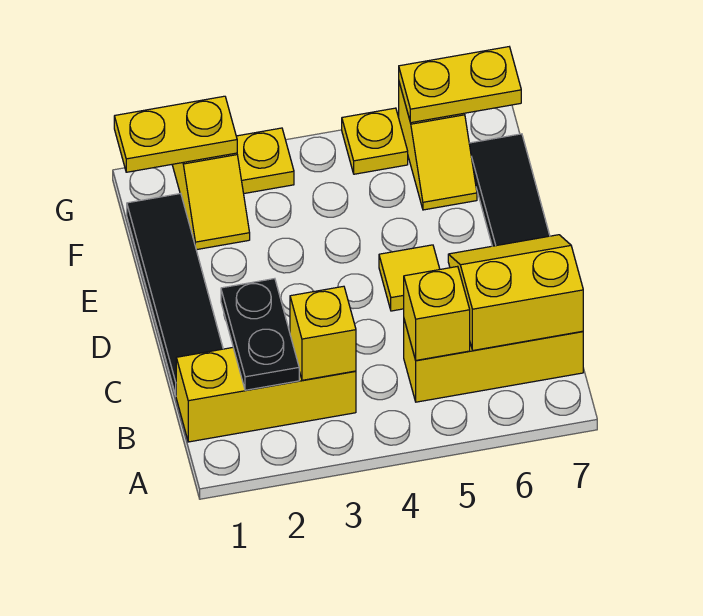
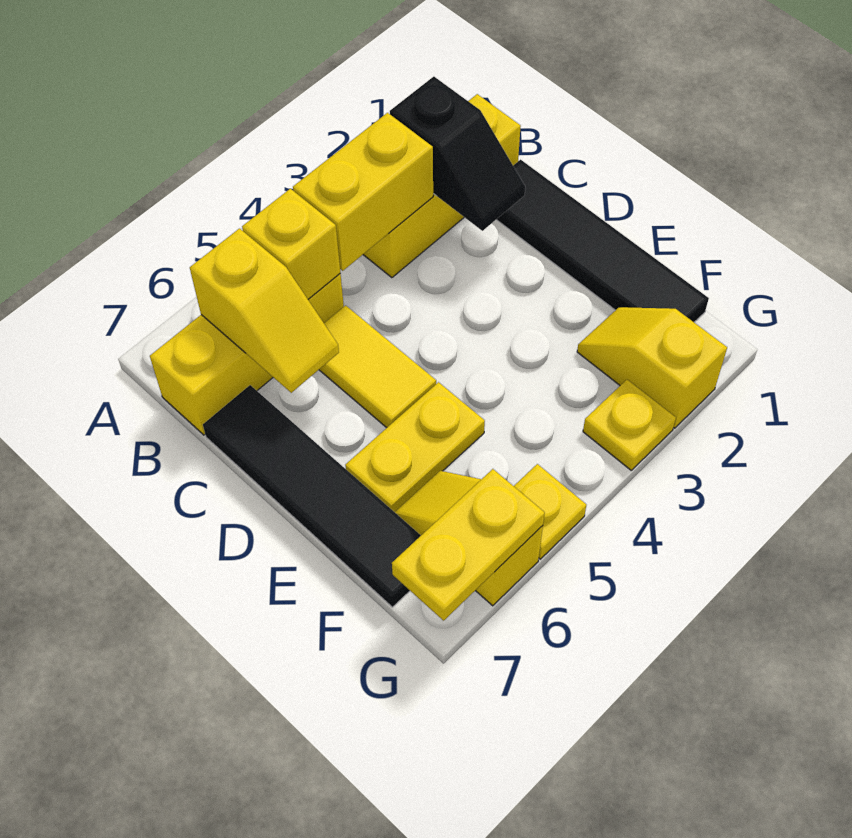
black plate B2:C2 level 2 -> black slope B2:C2 level 2 top B
yellow brick B3 level 2 -> yellow brick B3:B4 level 2
yellow slope B6:C7 level 2 top B -> yellow slope B6:C6 level 2 top B
yellow tile D5 level 1 -> yellow tile C5:D5 level 1
yellow plate G1:G2 level 2 -> yellow plate E5:E6 level 1

